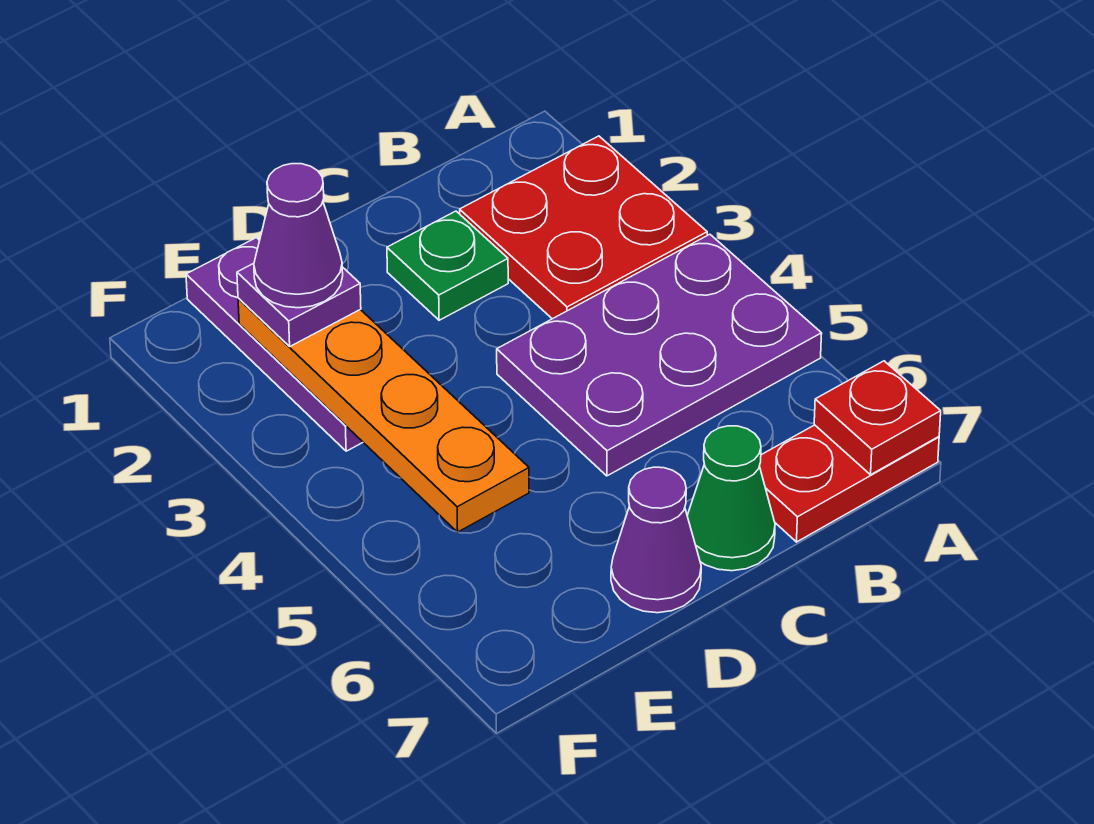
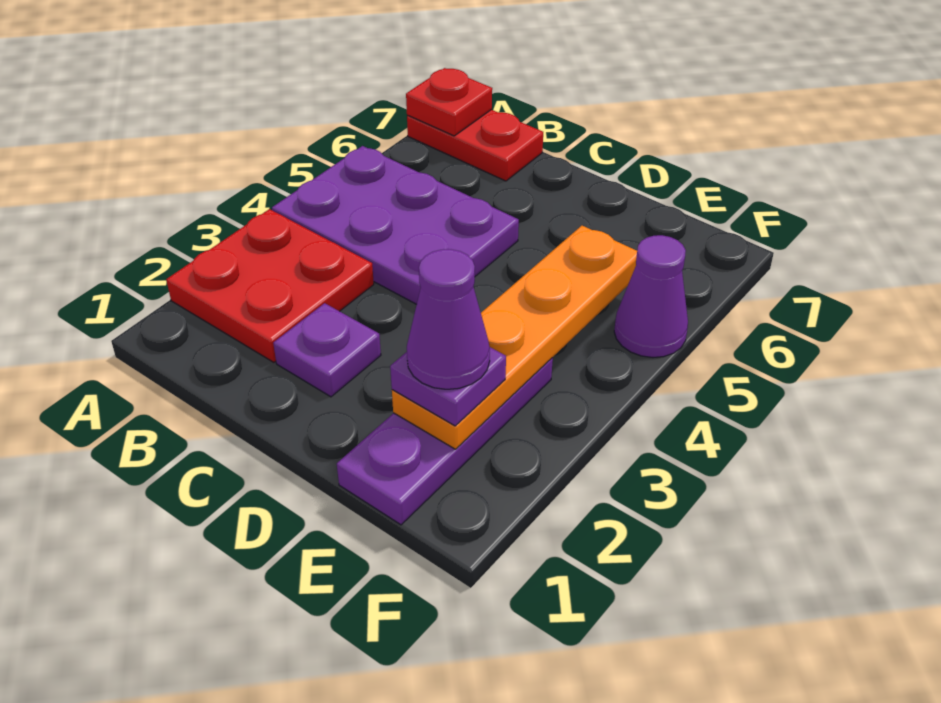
green plate C2 level 1 -> purple plate C2 level 1
green cone C7 level 1 -> none
purple cone D7 level 1 -> purple cone F5 level 1

